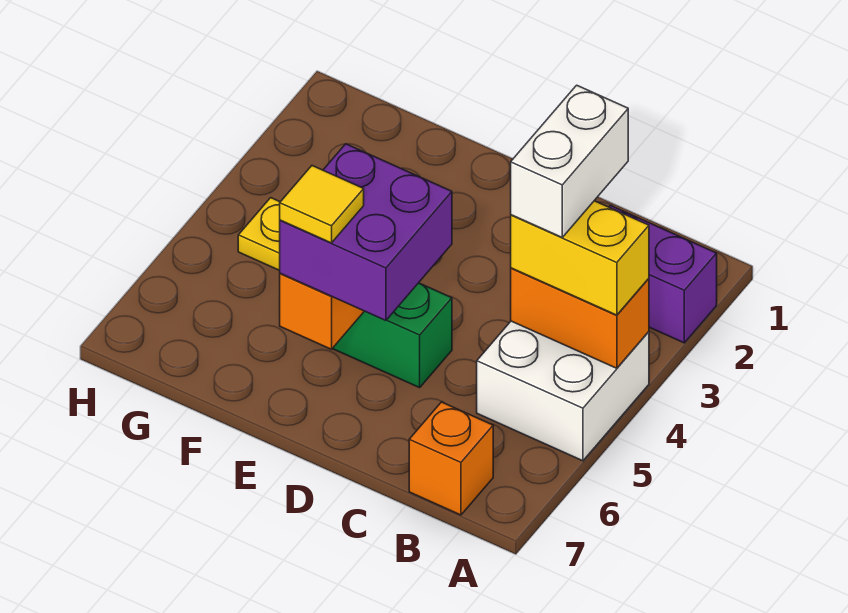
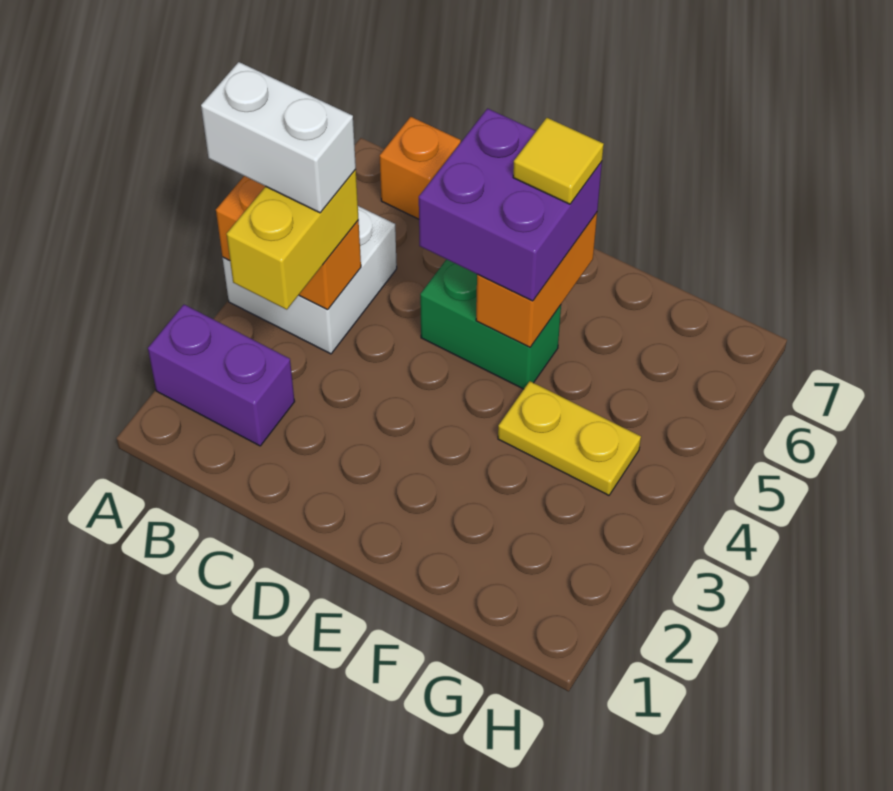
yellow brick A4:B4 level 3 -> yellow brick B3:B4 level 3
white brick B3:B4 level 4 -> white brick A4:B4 level 4

